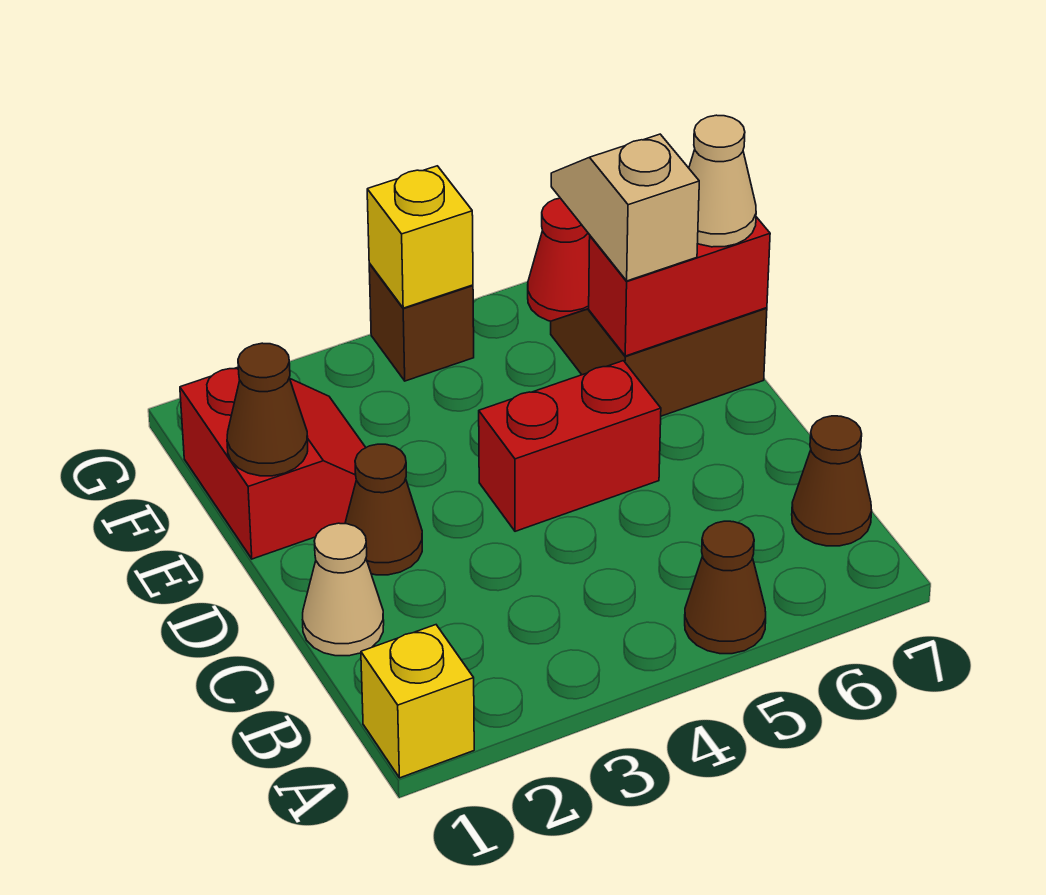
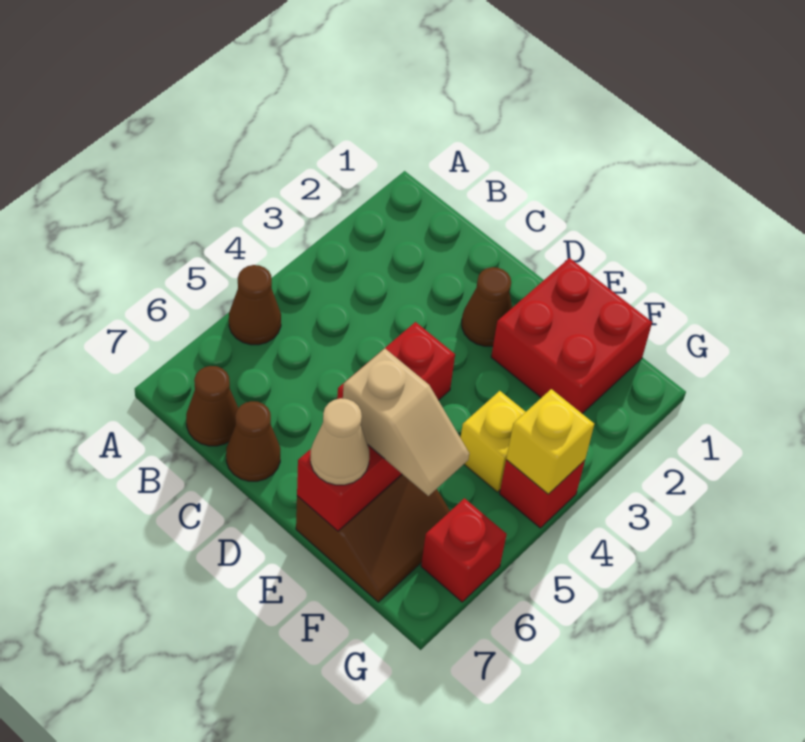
yellow brick A1 level 1 -> yellow brick F4 level 1
tan cone C1 level 1 -> none
red slope E1:F2 level 1 top 1 -> red brick E1:F2 level 1
brown cone E1 level 2 -> brown cone C7 level 1
brown brick G4 level 1 -> red brick G4 level 1
red cone G6 level 1 -> red brick G6 level 1

